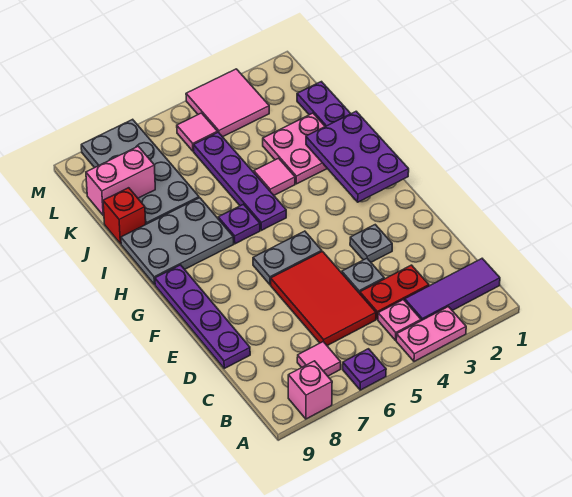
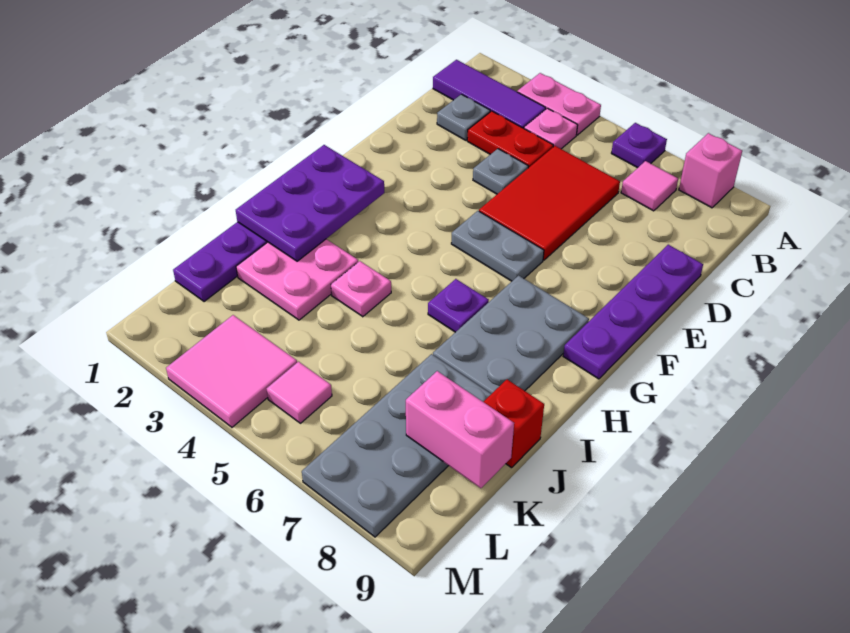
grey plate E3 level 1 -> grey plate C2 level 1
purple plate H5:K5 level 1 -> none
grey plate H7:I9 level 1 -> grey plate G7:I8 level 1
pink tile I4 level 1 -> pink plate I4 level 1

